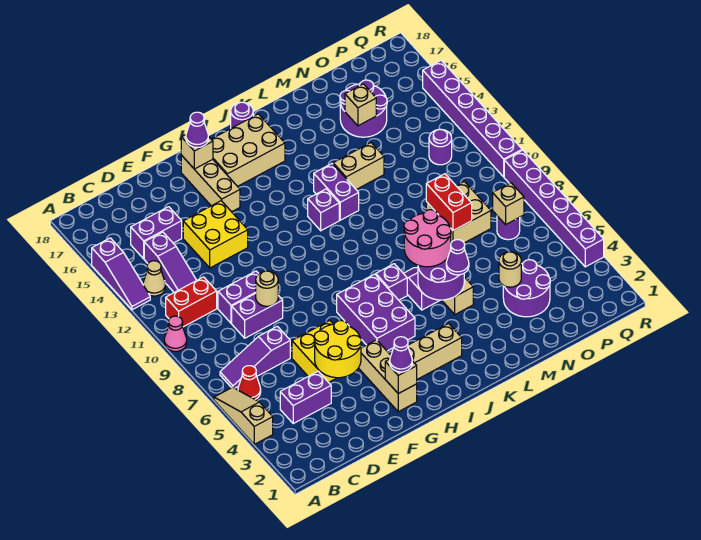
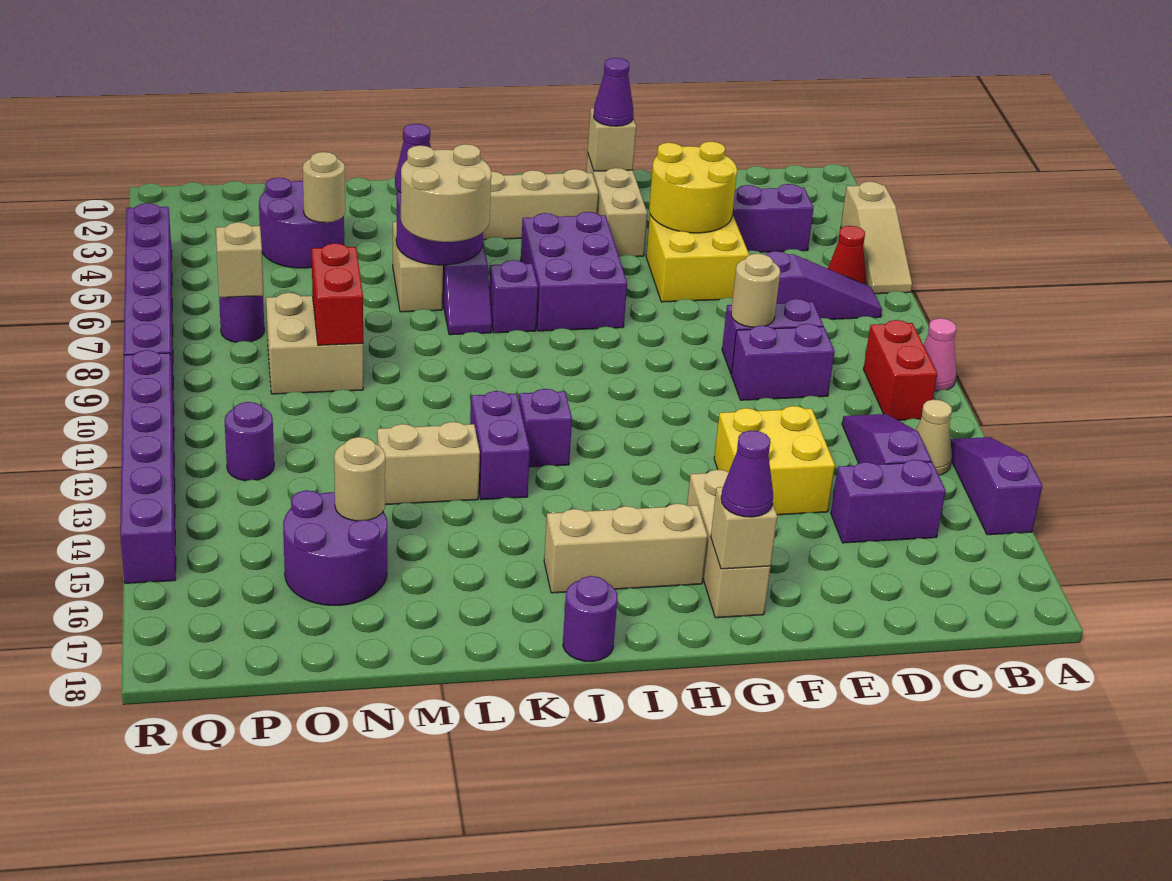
red brick B11:C11 level 1 -> red brick B10:B11 level 1
tan brick H16:J17 level 1 -> tan brick H16:J16 level 1
pink round brick K6:L7 level 3 -> tan round brick K6:L7 level 3
tan brick N15 level 2 -> tan round brick N15 level 2

